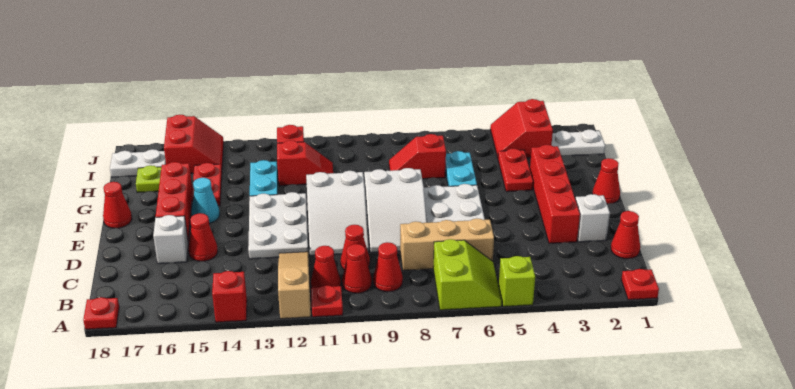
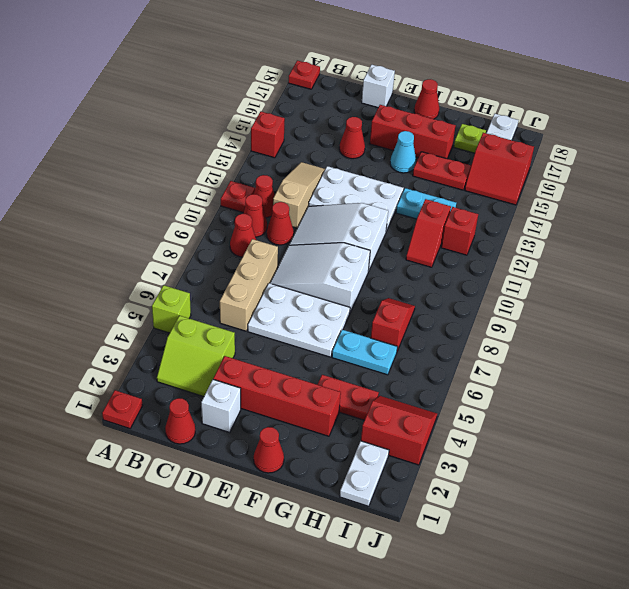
lime slope A6:B7 level 1 top 7 -> lime slope B3:C4 level 1 top 4
tan slope A12:C12 level 1 top A -> tan slope C11:C13 level 1 top 11
white brick D16 level 1 -> white brick D18 level 1

